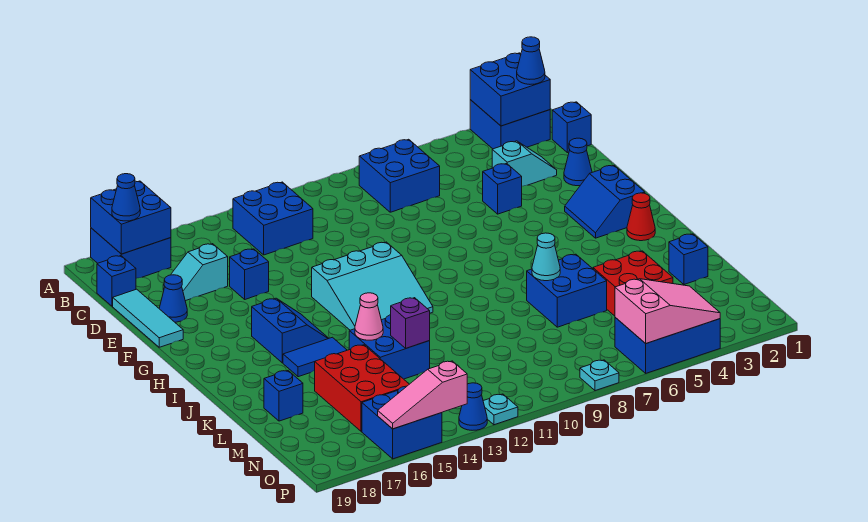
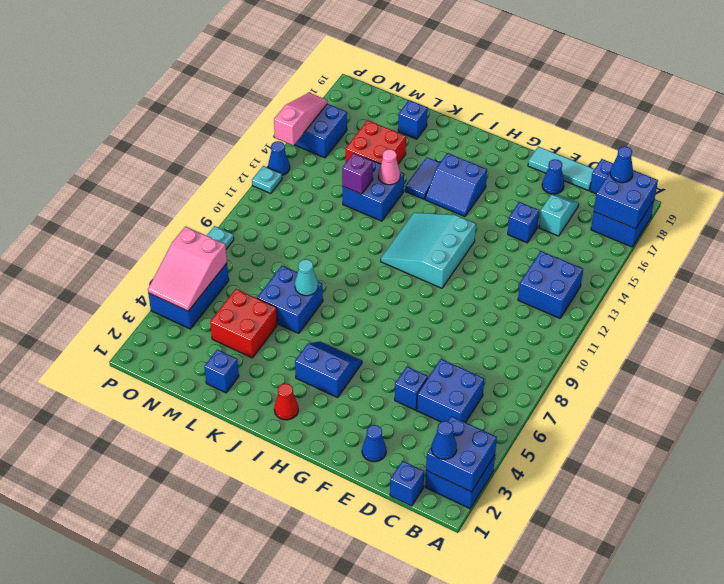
blue brick B7:C8 level 1 -> blue brick C5:D6 level 1
cyan slope D3:D4 level 1 top 4 -> none
blue slope G2:H3 level 1 top 2 -> blue slope H4:I5 level 1 top 4
red brick L15:N16 level 1 -> red brick L15:M16 level 1

